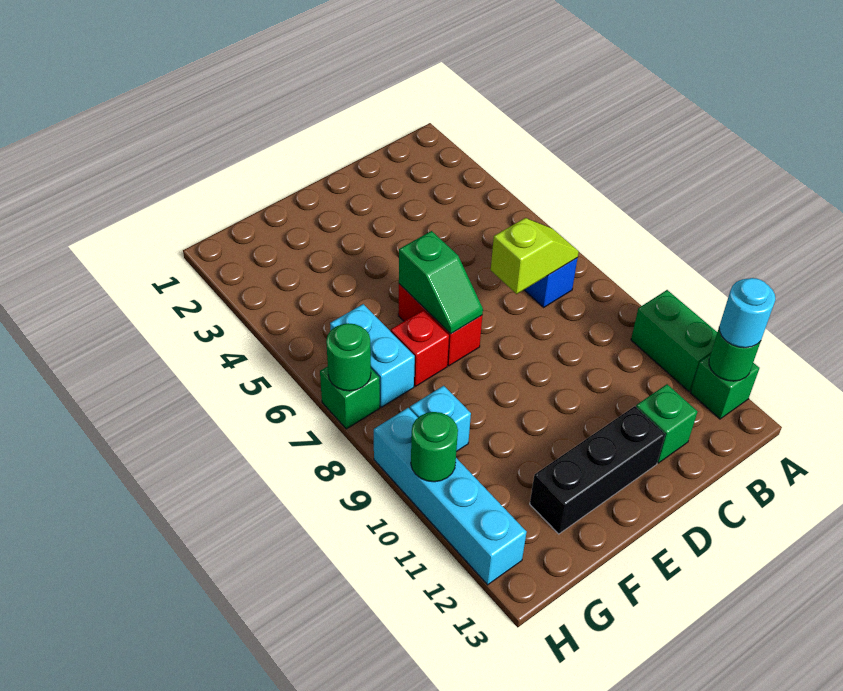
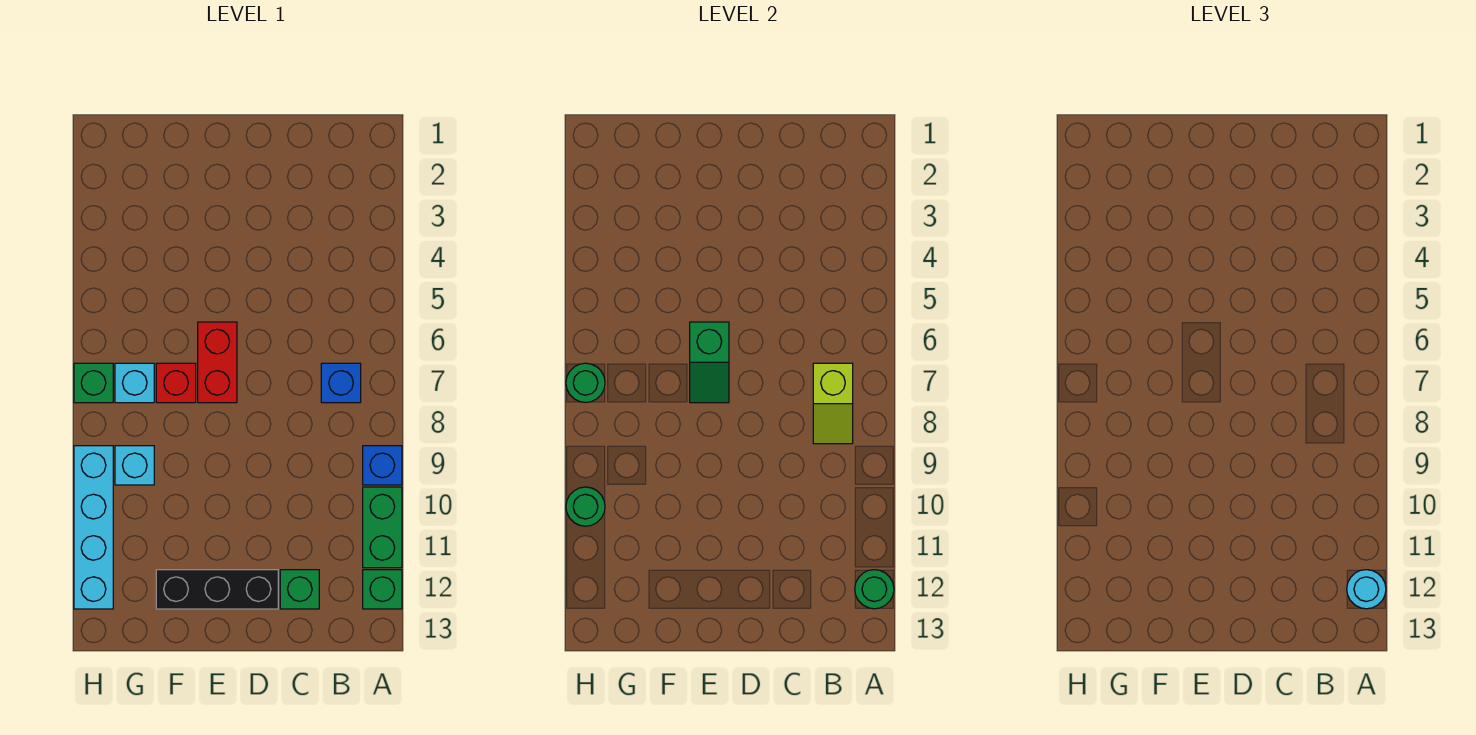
none -> blue brick A9 level 1
lime slope B7:C7 level 2 top C -> lime slope B7:B8 level 2 top 7
cyan brick G6:G7 level 1 -> cyan brick G7 level 1

